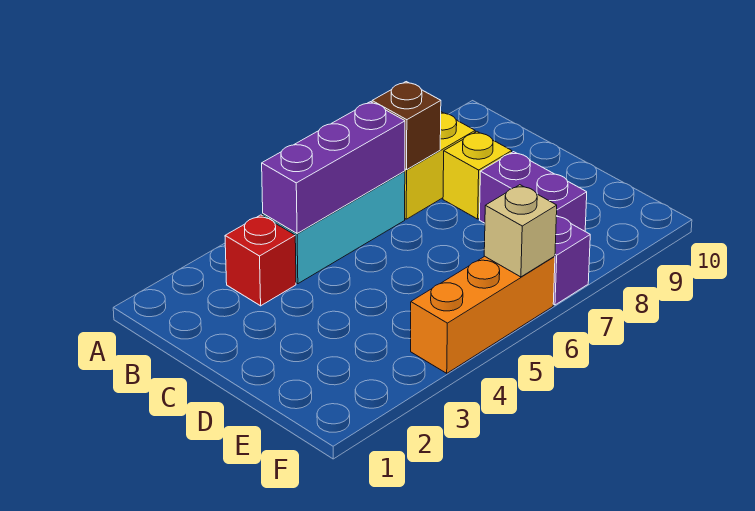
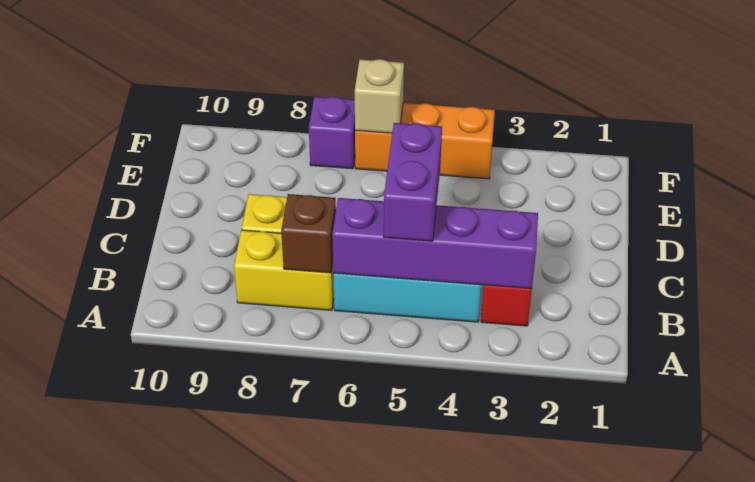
purple brick B4:B6 level 2 -> purple brick B3:B6 level 2
purple brick D8:E8 level 1 -> purple brick B5:C5 level 3

